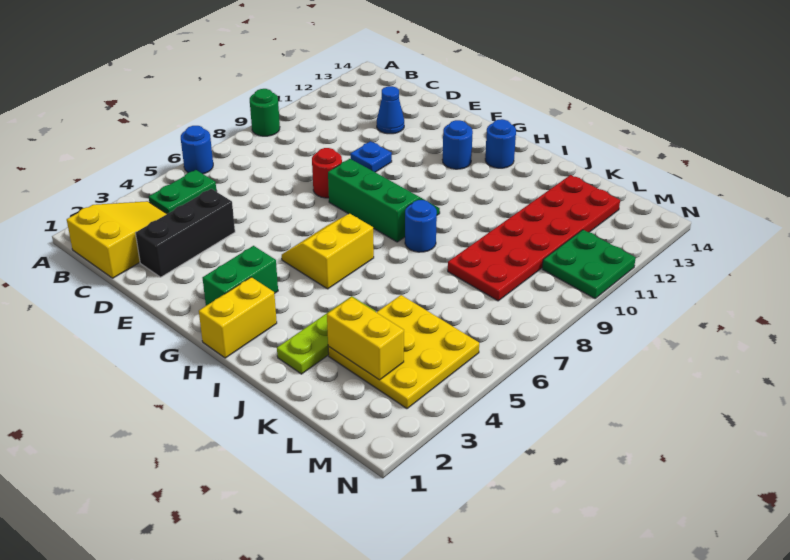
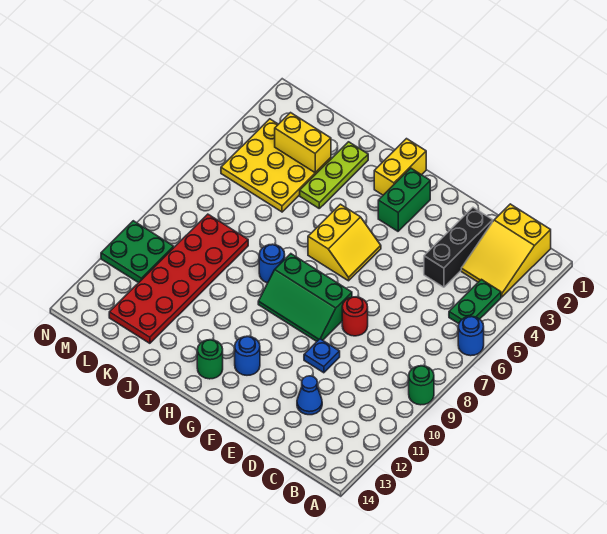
blue round brick H13 level 1 -> green round brick H13 level 1

